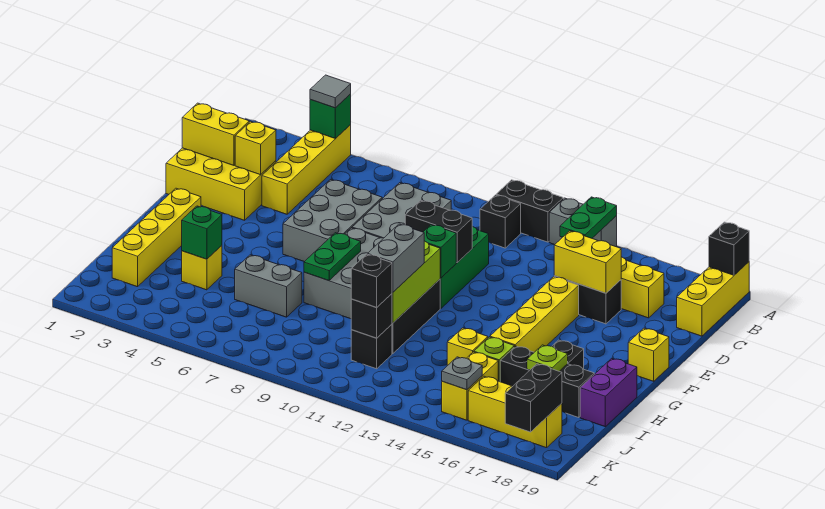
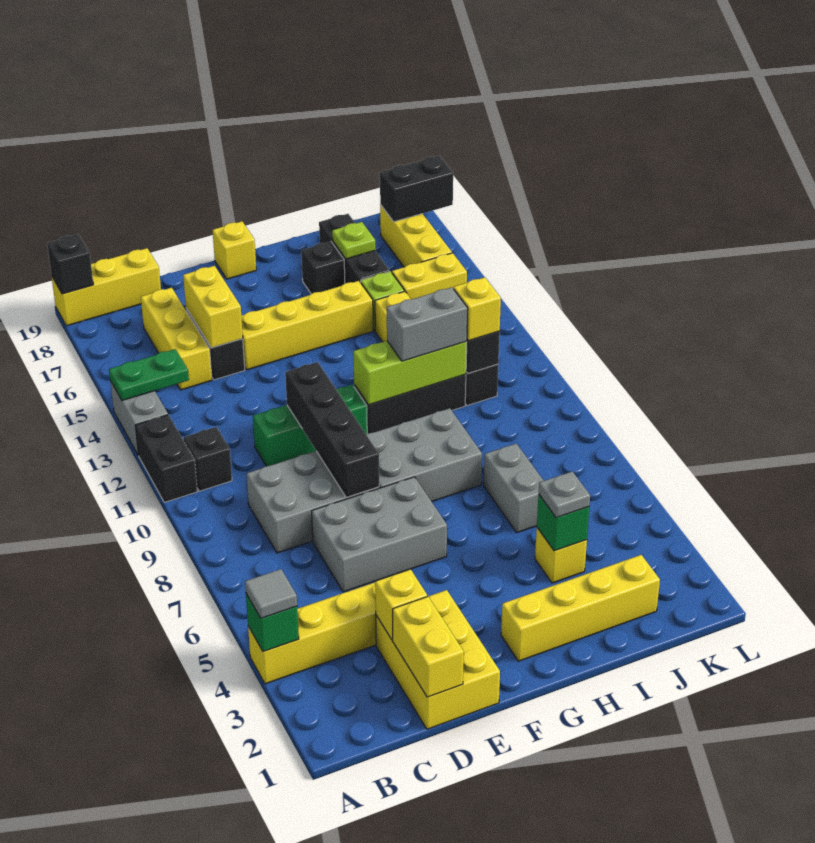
black brick E10:E11 level 2 -> black brick E8:E11 level 2
green brick F11 level 2 -> none
green plate G8:H8 level 2 -> none
purple brick H19:I19 level 1 -> none
black brick J11 level 3 -> yellow brick J11 level 3
grey plate K15 level 2 -> grey plate I4 level 3

